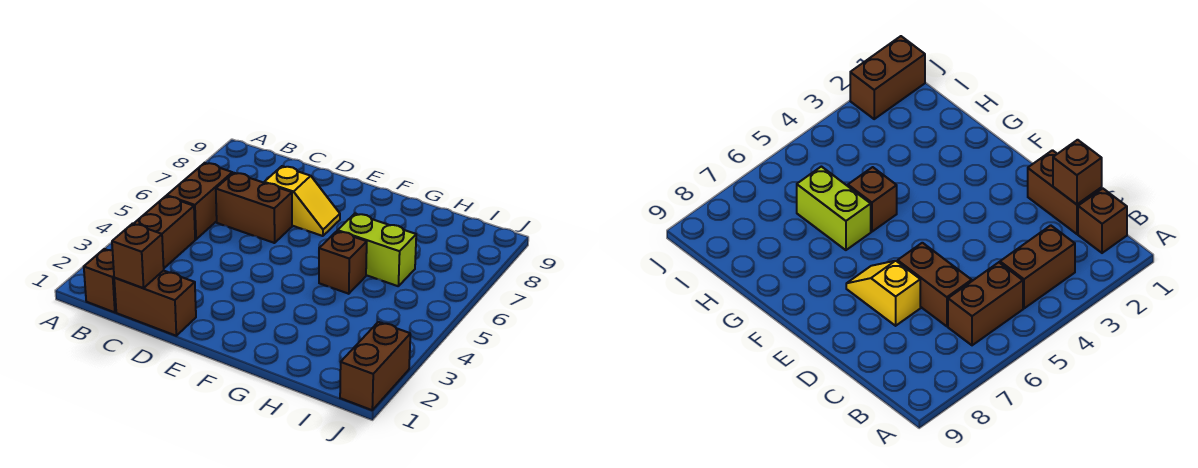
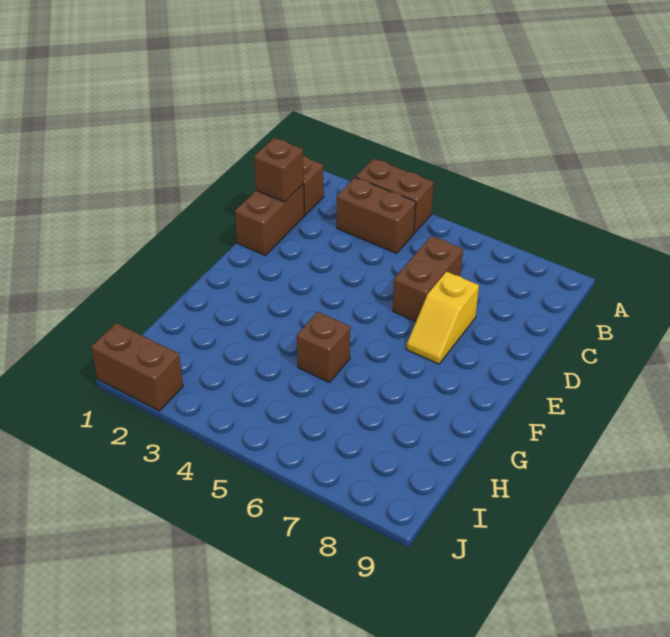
brown brick B5:B6 level 1 -> brown brick A3:A4 level 1
lime brick G6:H6 level 1 -> none

